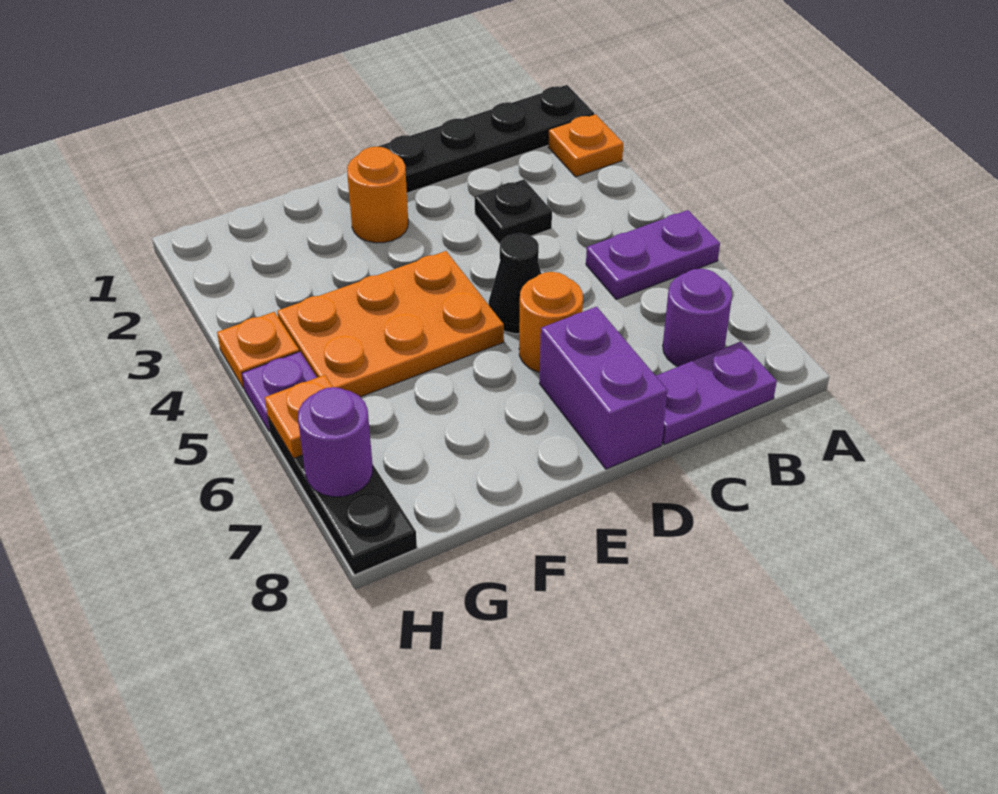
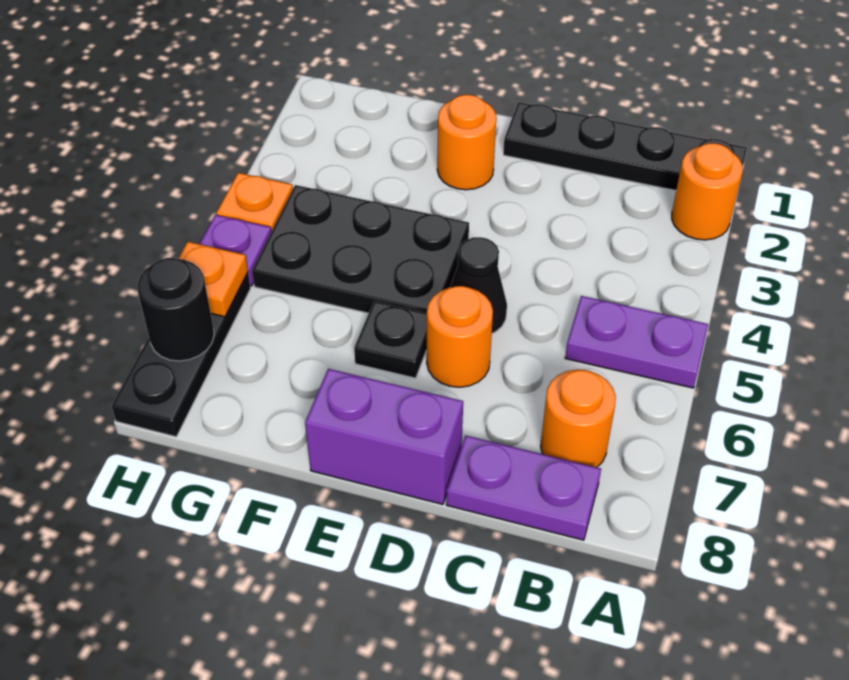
orange plate A2 level 1 -> orange round brick A2 level 1
purple round brick B7 level 1 -> orange round brick B7 level 1
black plate C3 level 1 -> black plate E6 level 1
purple brick D7:D8 level 1 -> purple brick D8:E8 level 1
orange plate E4:G5 level 1 -> black plate E4:G5 level 1
purple round brick H7 level 2 -> black round brick H7 level 2

